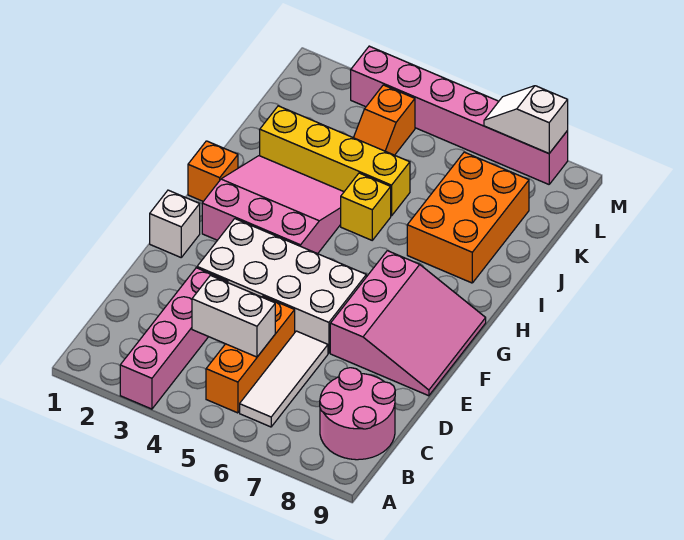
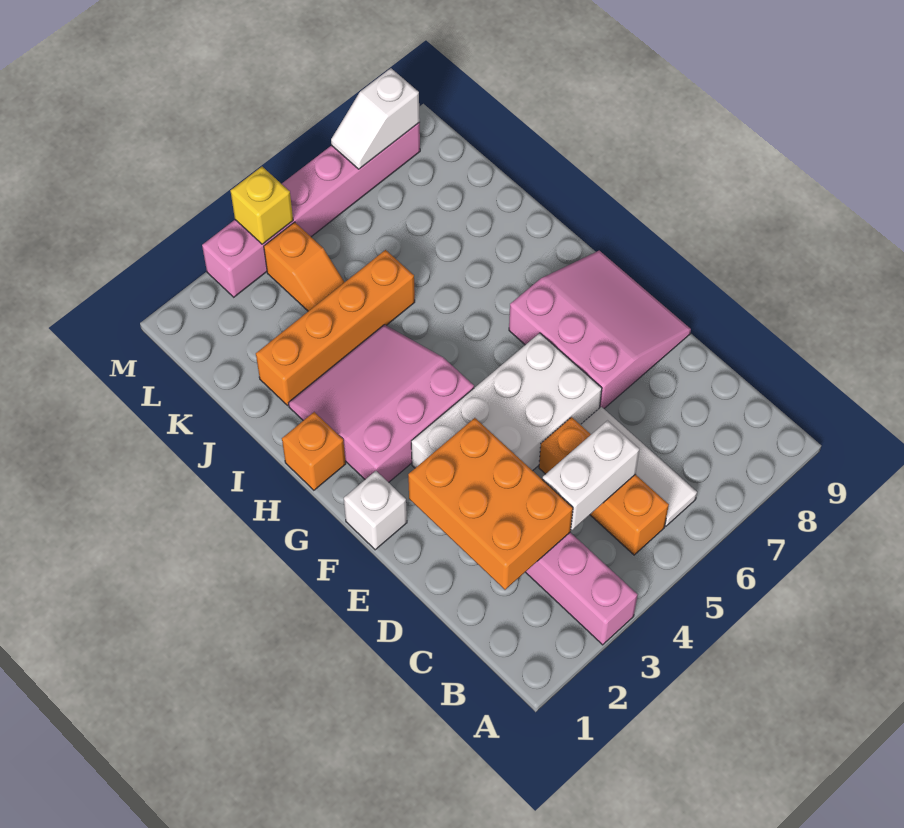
pink round brick B8:C9 level 1 -> none
yellow brick I5 level 1 -> yellow brick M4 level 2
orange brick I7:K8 level 1 -> orange brick C2:E3 level 2
yellow brick J2:J5 level 1 -> orange brick J2:J5 level 1

